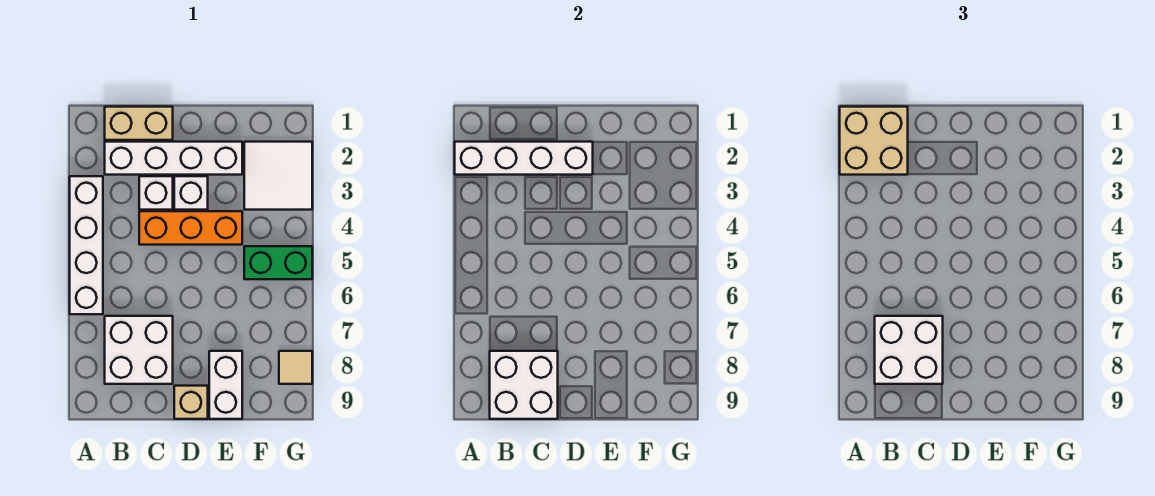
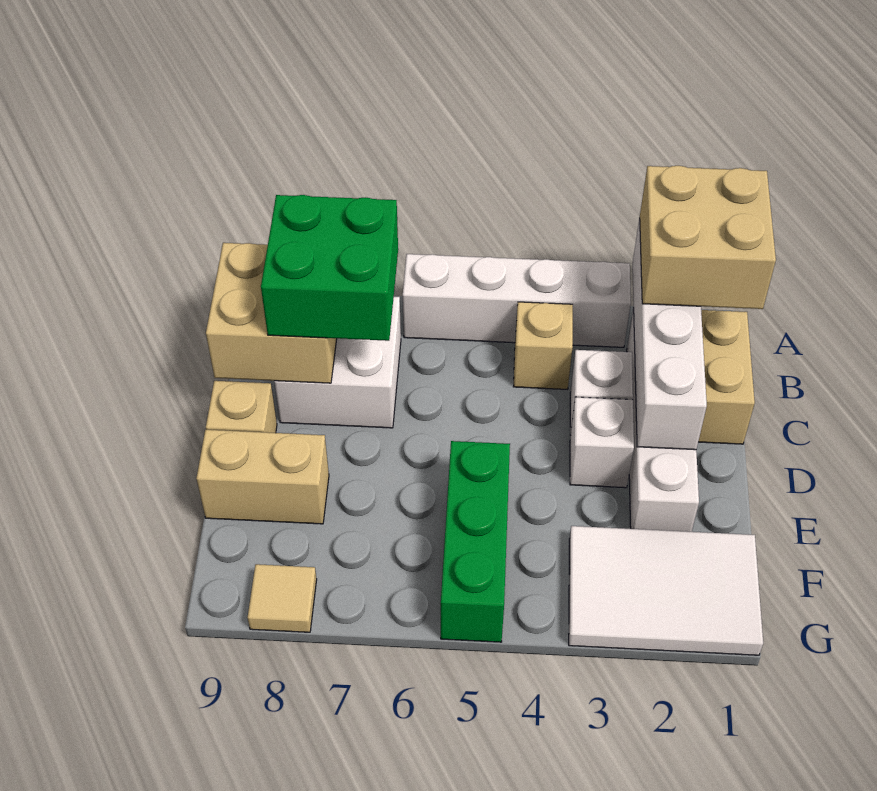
none -> tan brick B4 level 1
white brick B7:C8 level 3 -> green brick B7:C8 level 3
white brick B8:C9 level 2 -> tan brick B8:C9 level 2
orange brick C4:E4 level 1 -> none
white brick E8:E9 level 1 -> tan brick E8:E9 level 1
white tile F2:G3 level 1 -> white tile F1:G3 level 1
green brick F5:G5 level 1 -> green brick E5:G5 level 1

